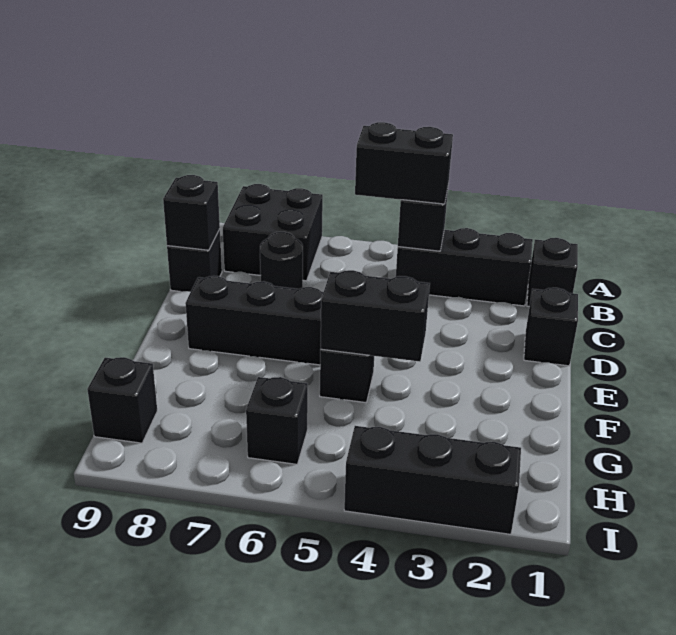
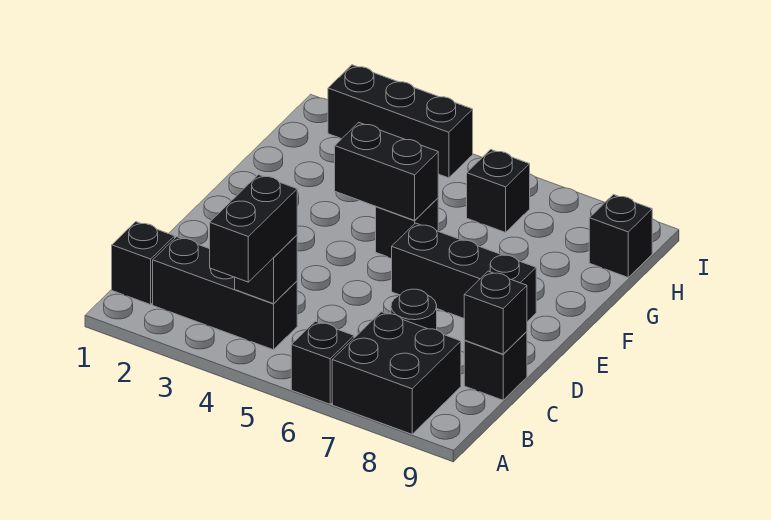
black brick B4:B5 level 3 -> black brick A4:B4 level 3
black brick D1 level 1 -> black brick A6 level 1

